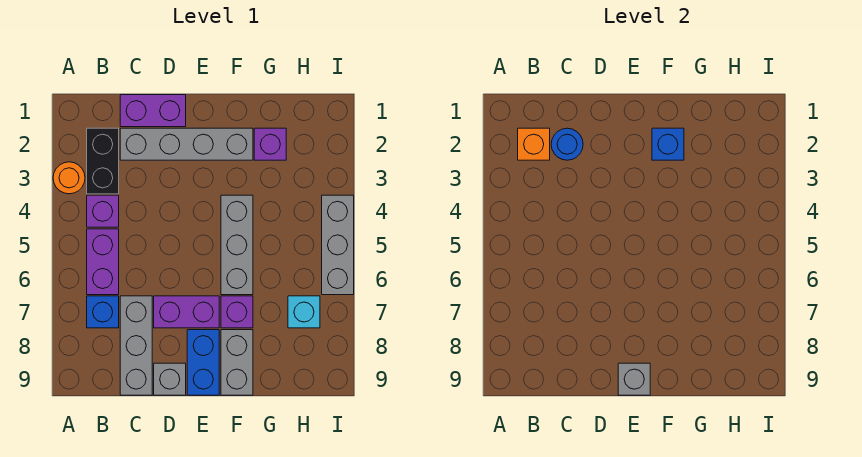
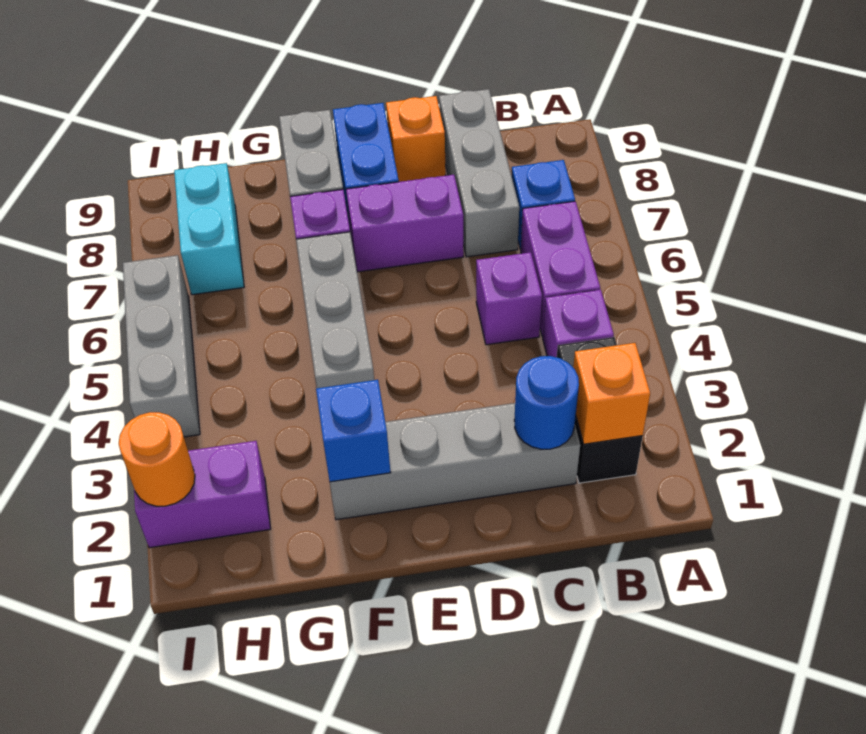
orange round brick A3 level 1 -> orange round brick I2 level 2
purple brick C1:D1 level 1 -> purple brick H2:I2 level 1
grey brick D9 level 1 -> orange brick D9 level 1
grey brick E9 level 2 -> none
purple brick G2 level 1 -> purple brick C5 level 1
cyan brick H7 level 1 -> cyan brick H7:H8 level 1

